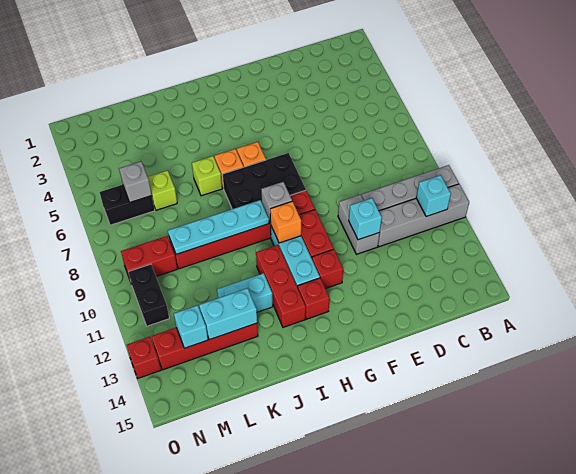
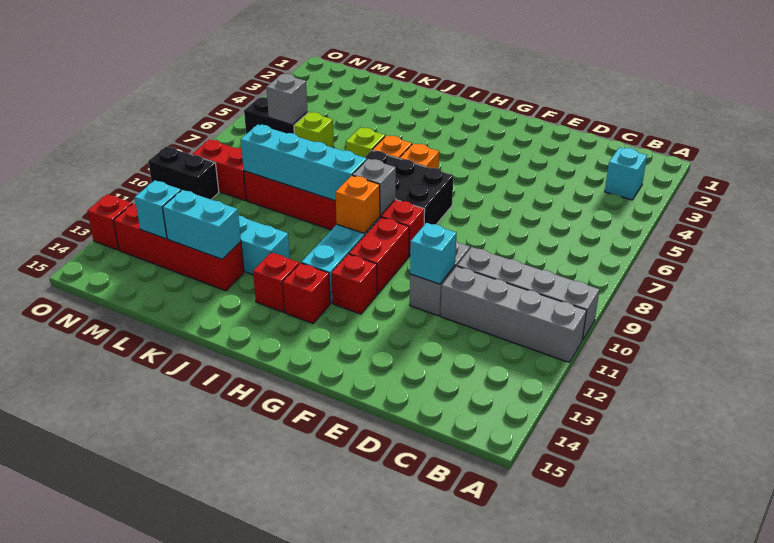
cyan brick B11 level 2 -> cyan brick B3 level 1
cyan plate I9:L9 level 2 -> cyan brick I9:L9 level 2
red brick I11:I13 level 1 -> red brick I13 level 1
black brick N10:N11 level 1 -> black brick N10:O10 level 1

